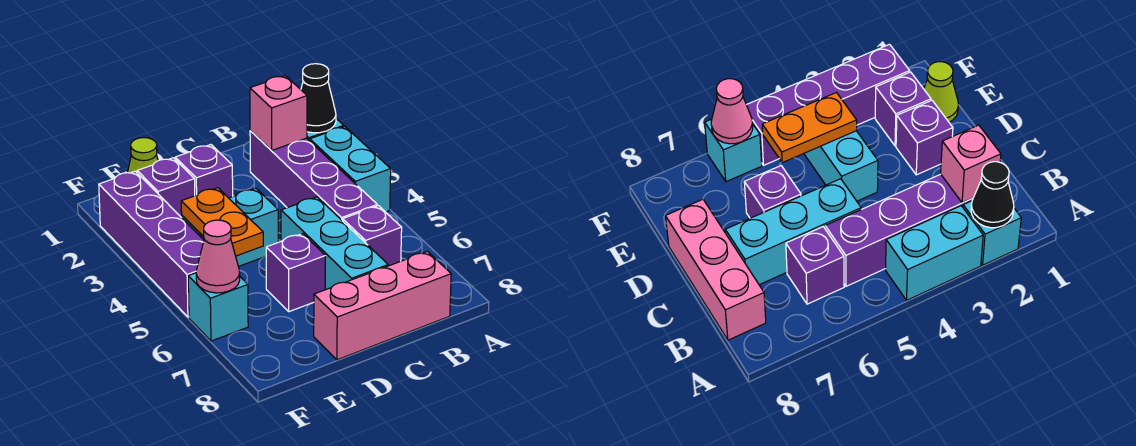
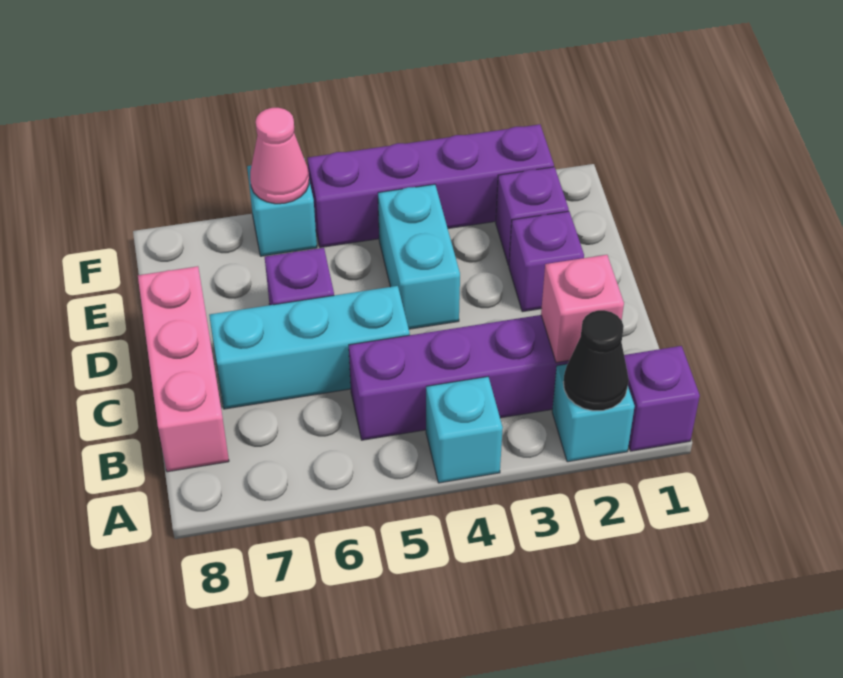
cyan brick A3:A4 level 1 -> cyan brick A4 level 1
purple brick B6 level 1 -> purple brick A1 level 1
lime cone E1 level 1 -> none
orange plate E4:E5 level 2 -> none

